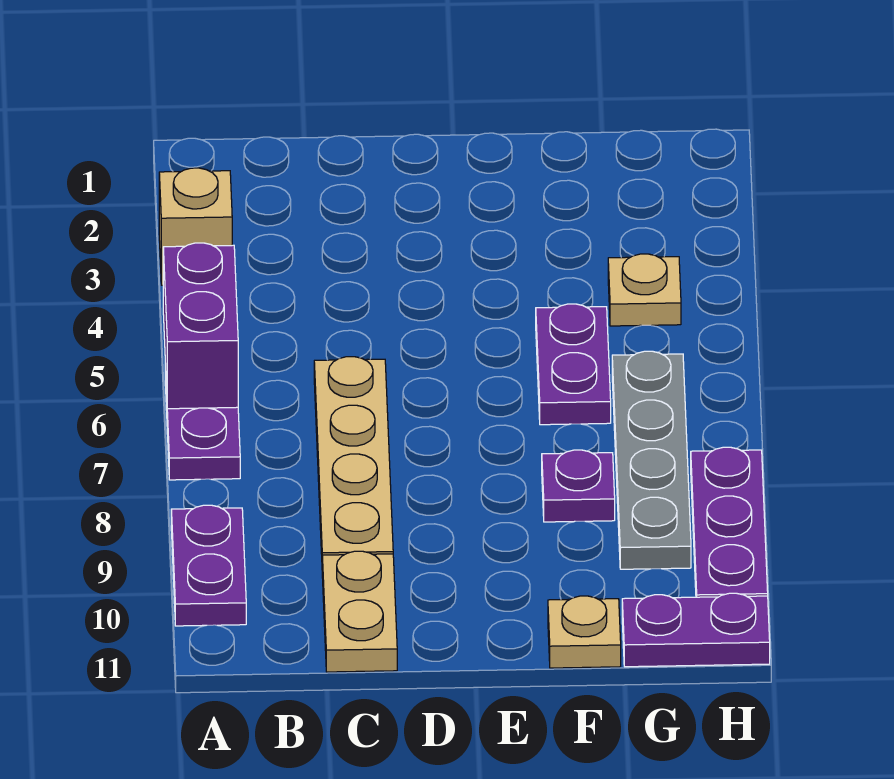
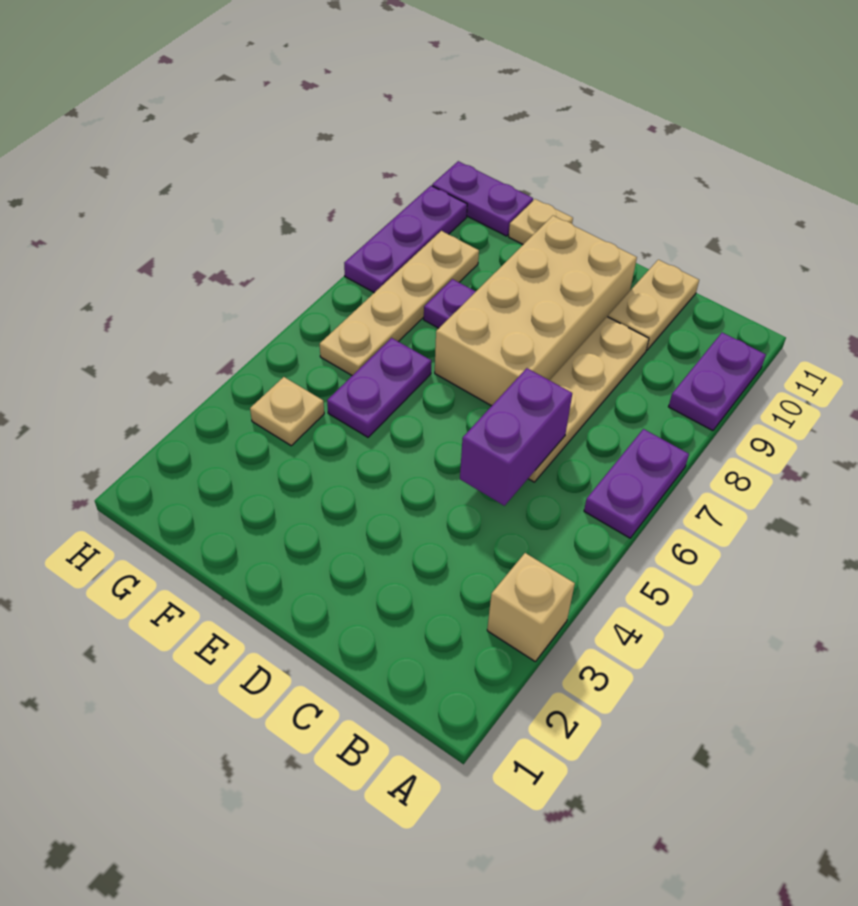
purple brick A5:A6 level 2 -> purple brick C5:C6 level 2
none -> tan brick D7:E10 level 1
grey plate G6:G9 level 1 -> tan plate G6:G9 level 1

